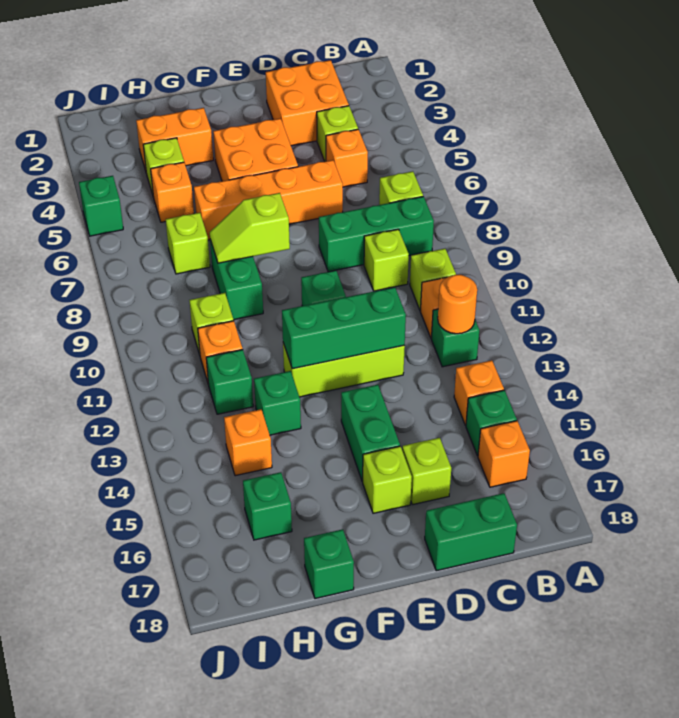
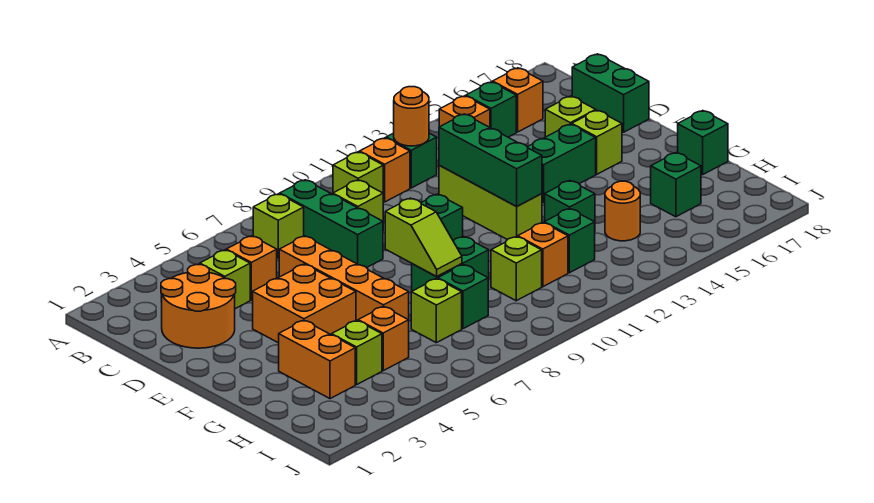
orange brick C2:D3 level 1 -> orange round brick C2:D3 level 1
orange brick H14 level 1 -> orange round brick H14 level 1
green brick J5 level 1 -> green brick H8 level 1

